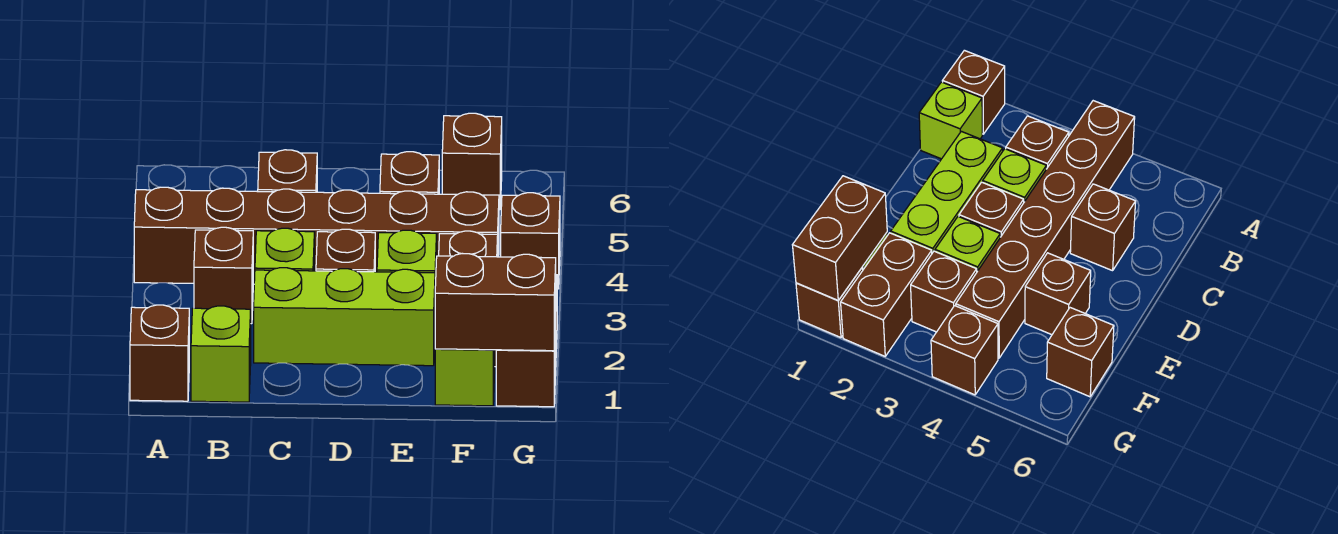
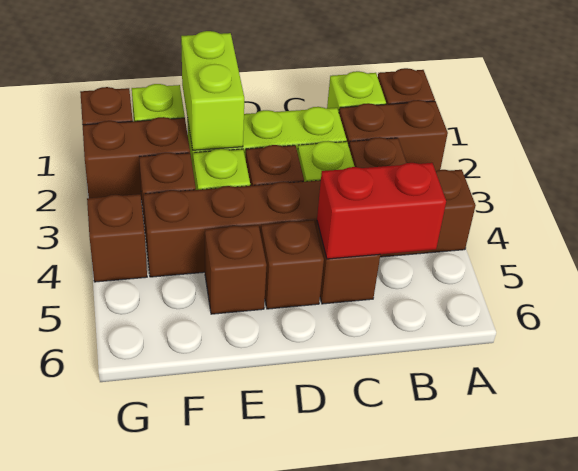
none -> red brick B5:C5 level 2
none -> lime brick E1:E2 level 2
brown brick F1:G1 level 2 -> brown brick A2:B2 level 1
brown brick F6 level 1 -> brown brick D5 level 1

